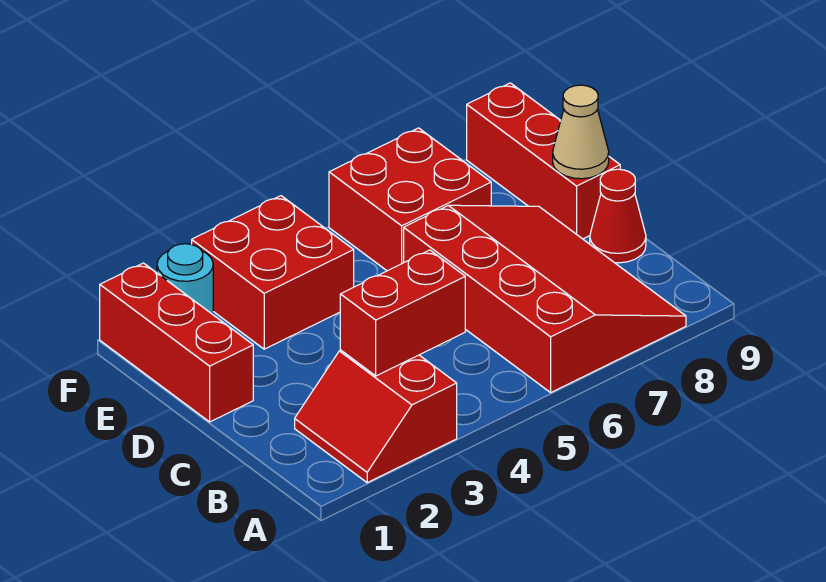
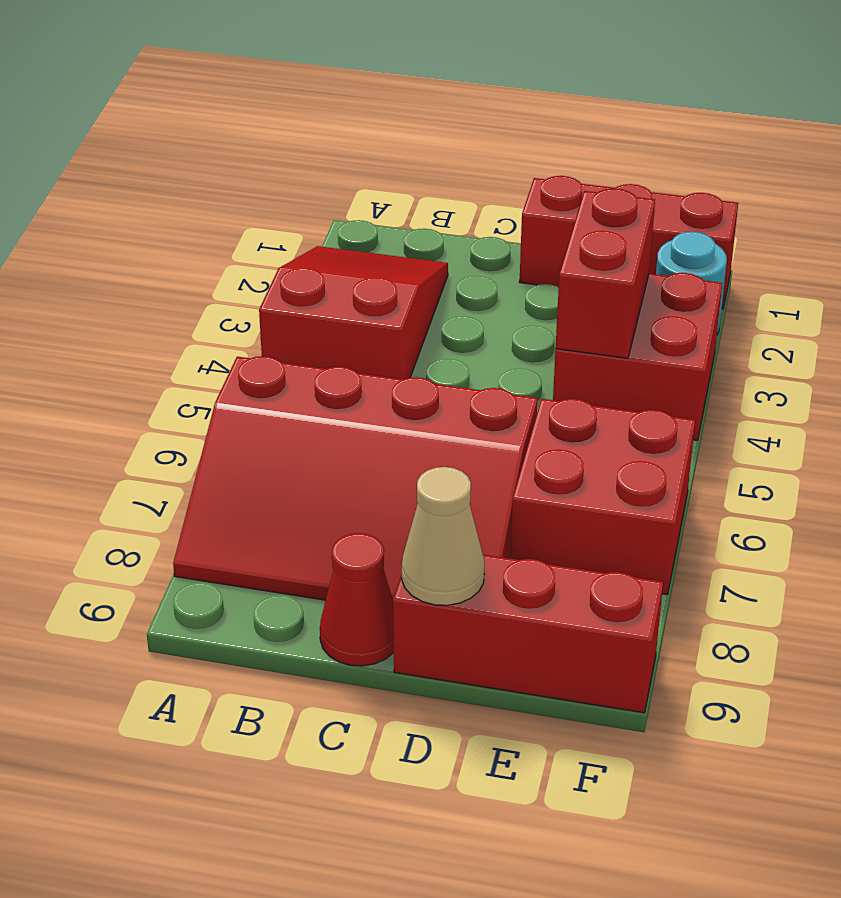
red slope A2:B3 level 1 top 3 -> red slope A2:B4 level 1 top 4
red brick B3:B4 level 2 -> red brick E3:E4 level 2

